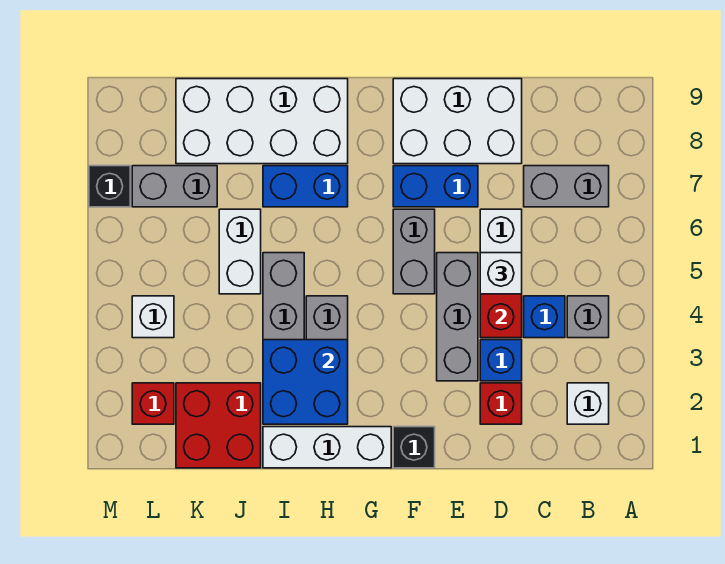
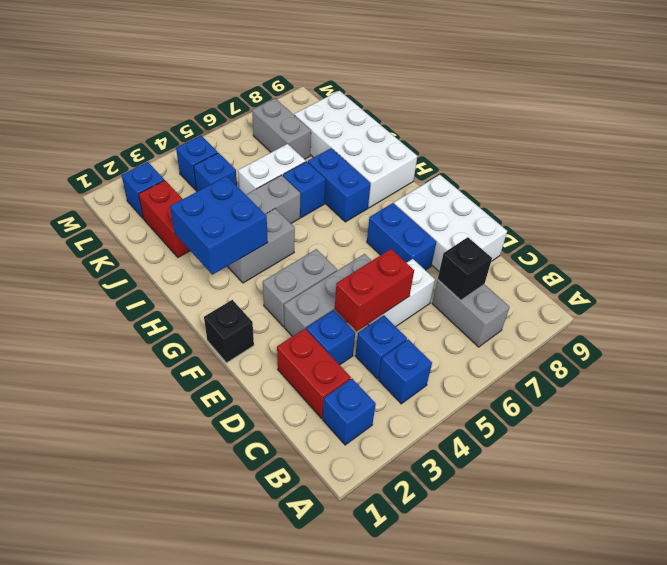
white brick B2 level 1 -> blue brick B2 level 1
grey brick B4 level 1 -> blue brick B4 level 1
red brick D2 level 1 -> red brick C2:D2 level 1
white brick D5 level 3 -> none
grey brick F5:F6 level 1 -> grey brick F3:F4 level 1
white brick G1:I1 level 1 -> none
none -> blue brick I6 level 1
red brick J1:K2 level 1 -> red brick J2:K2 level 1
none -> blue brick K4 level 1
red brick L2 level 1 -> blue brick L2 level 1
white brick L4 level 1 -> blue brick L4 level 1
black brick M7 level 1 -> black brick C7 level 2

